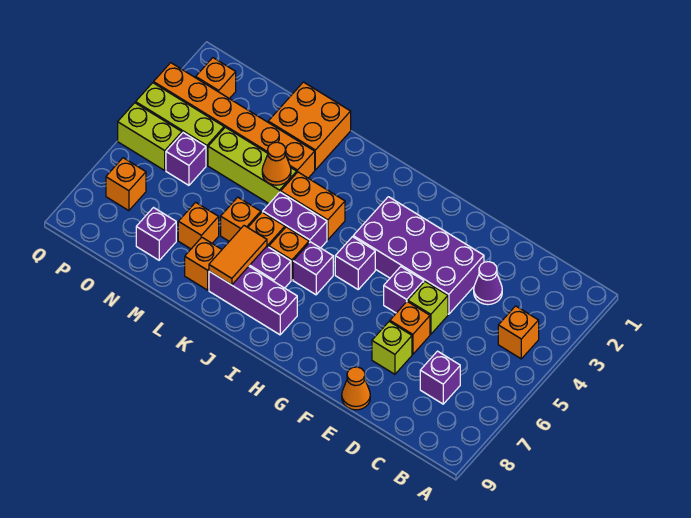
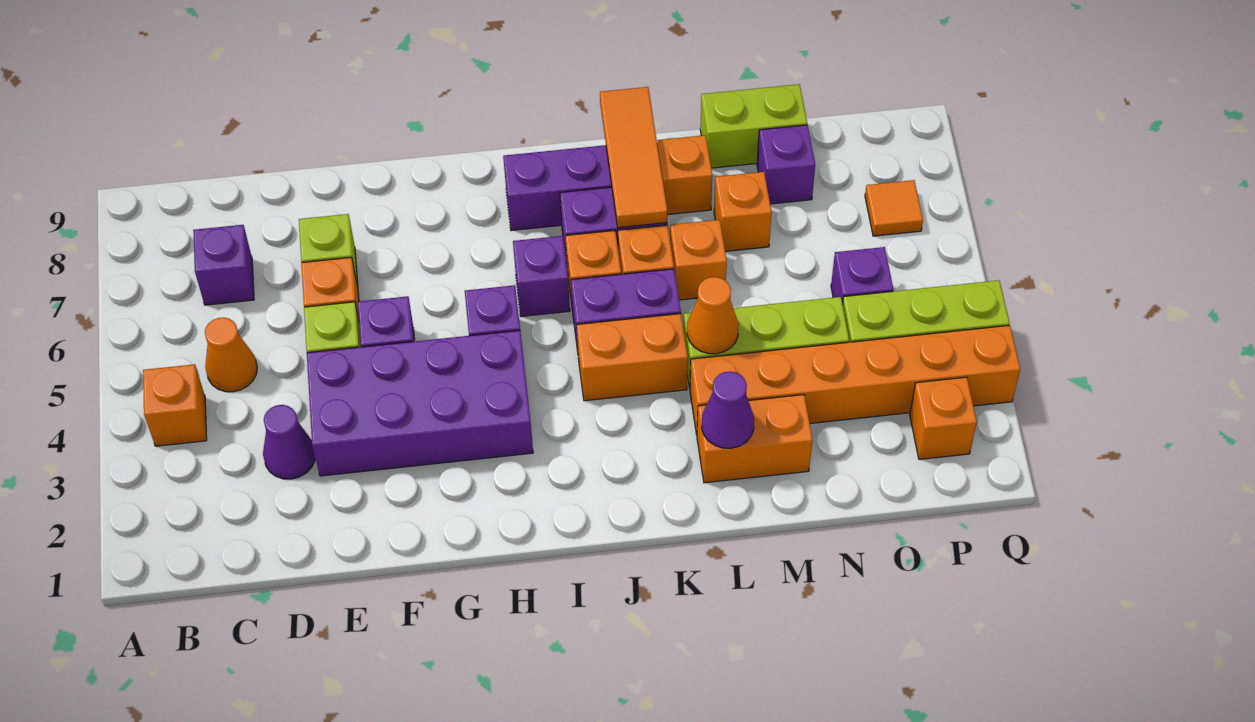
orange cone E9 level 1 -> orange cone C5 level 1
orange tile K7:K8 level 2 -> orange tile K7:K9 level 2
orange brick L1:M2 level 1 -> orange brick L2:M2 level 1
none -> purple cone L2 level 2
lime brick P5:Q5 level 1 -> lime brick M9:N9 level 1
orange brick P7 level 1 -> orange tile P7 level 1

